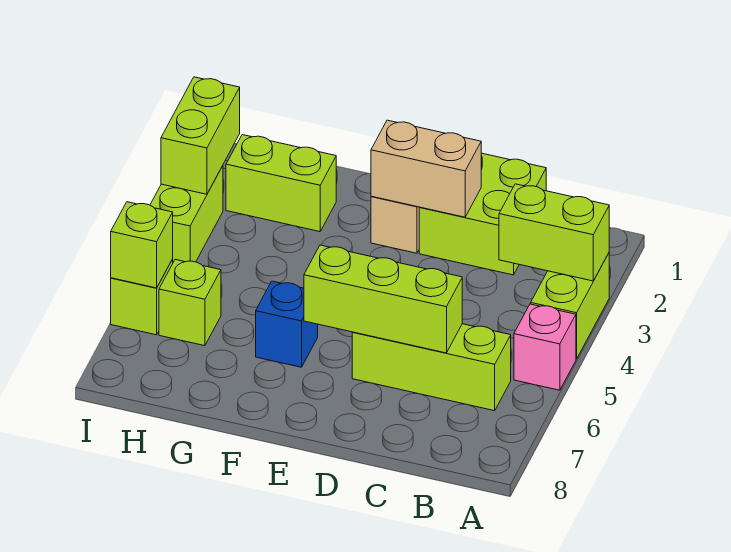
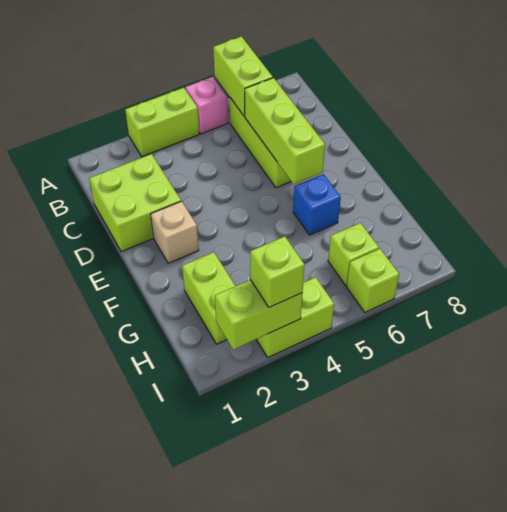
lime brick A3:B3 level 2 -> lime brick A6:B6 level 2
tan brick D2:E2 level 2 -> none
lime brick I6 level 2 -> lime brick I3 level 3

